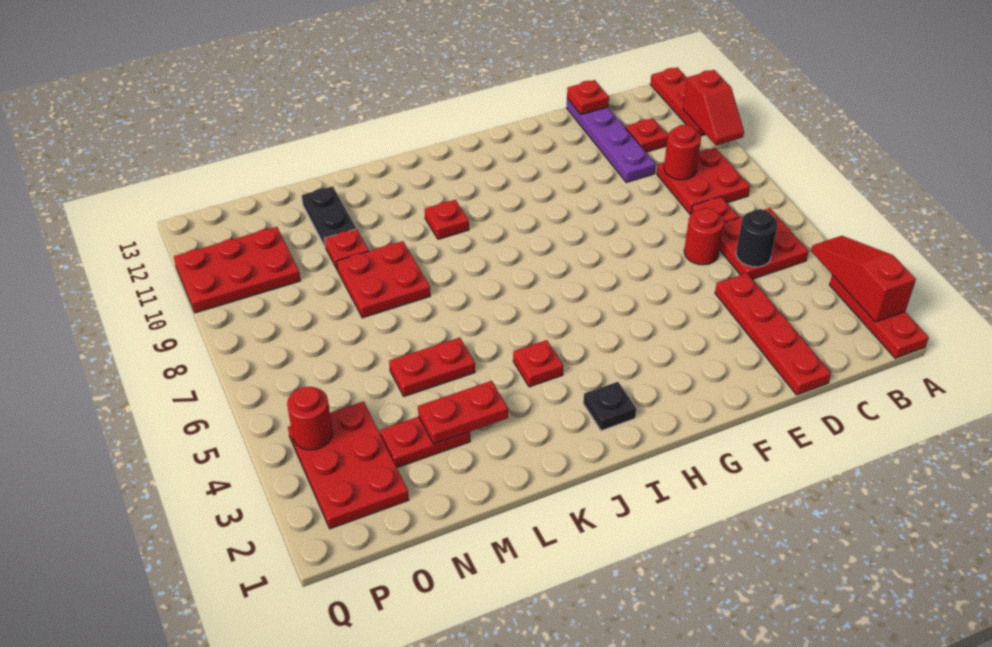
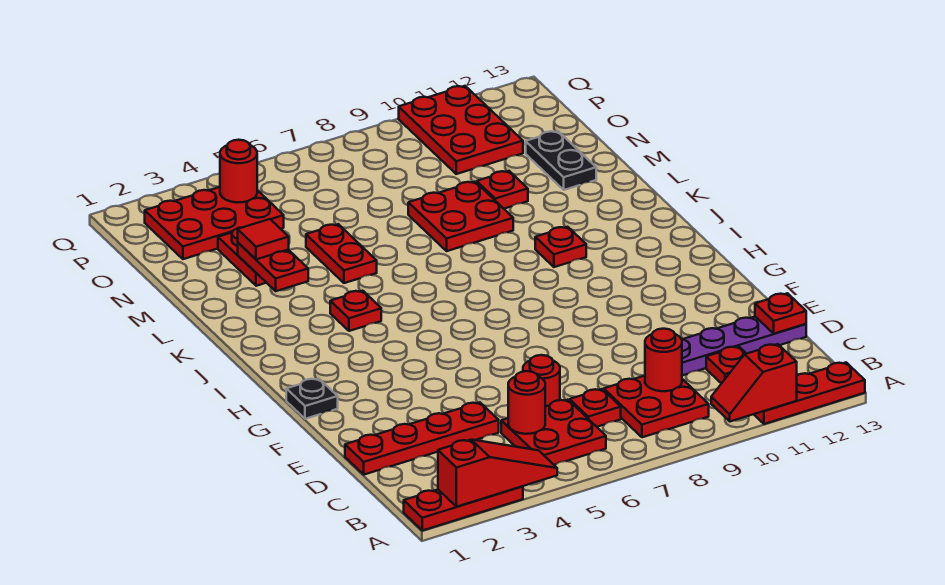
black round brick C5 level 2 -> red round brick C5 level 2
black plate I2 level 1 -> black plate G1 level 1
none -> red tile M3 level 3
black plate M11:M12 level 1 -> black plate M12:N12 level 1

